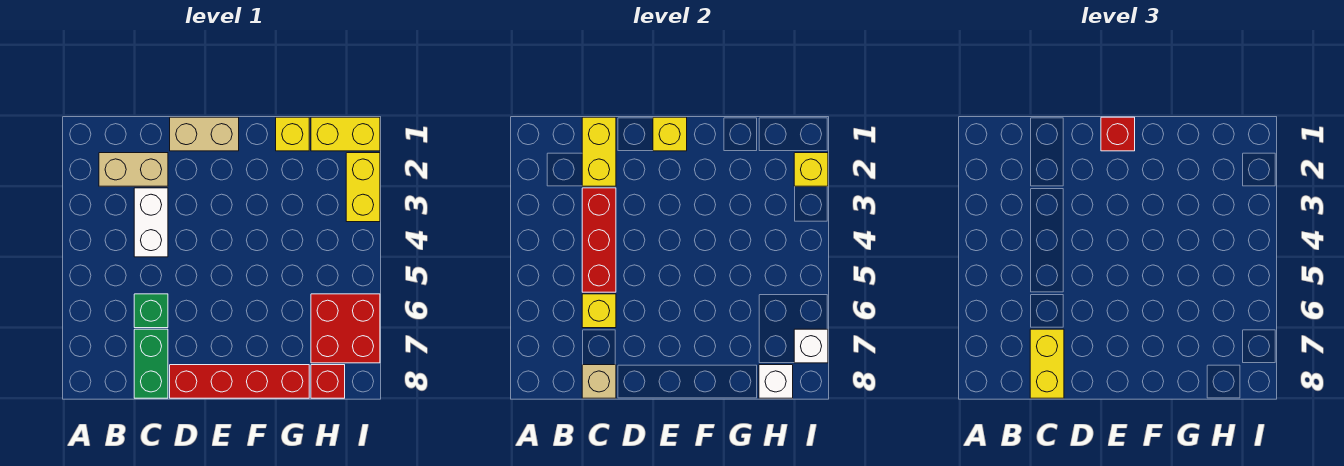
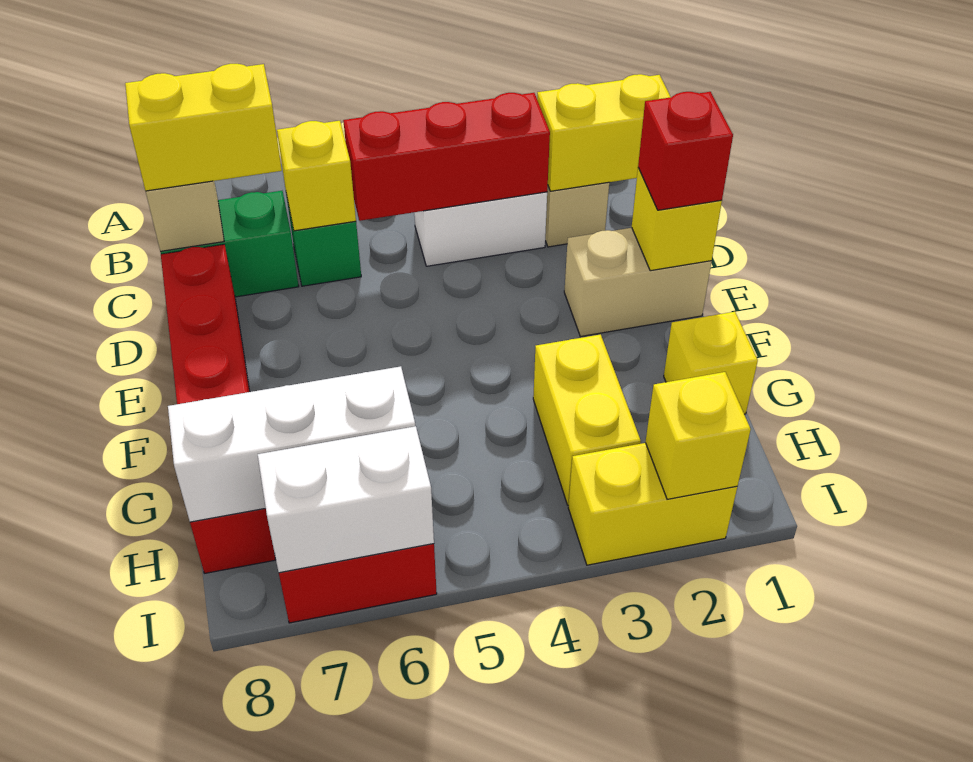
tan brick D1:E1 level 1 -> tan brick E1:E2 level 1
yellow brick H1:I1 level 1 -> yellow brick G3:H3 level 1
white brick H8 level 2 -> white brick H6:H8 level 2
white brick I7 level 2 -> white brick I6:I7 level 2

